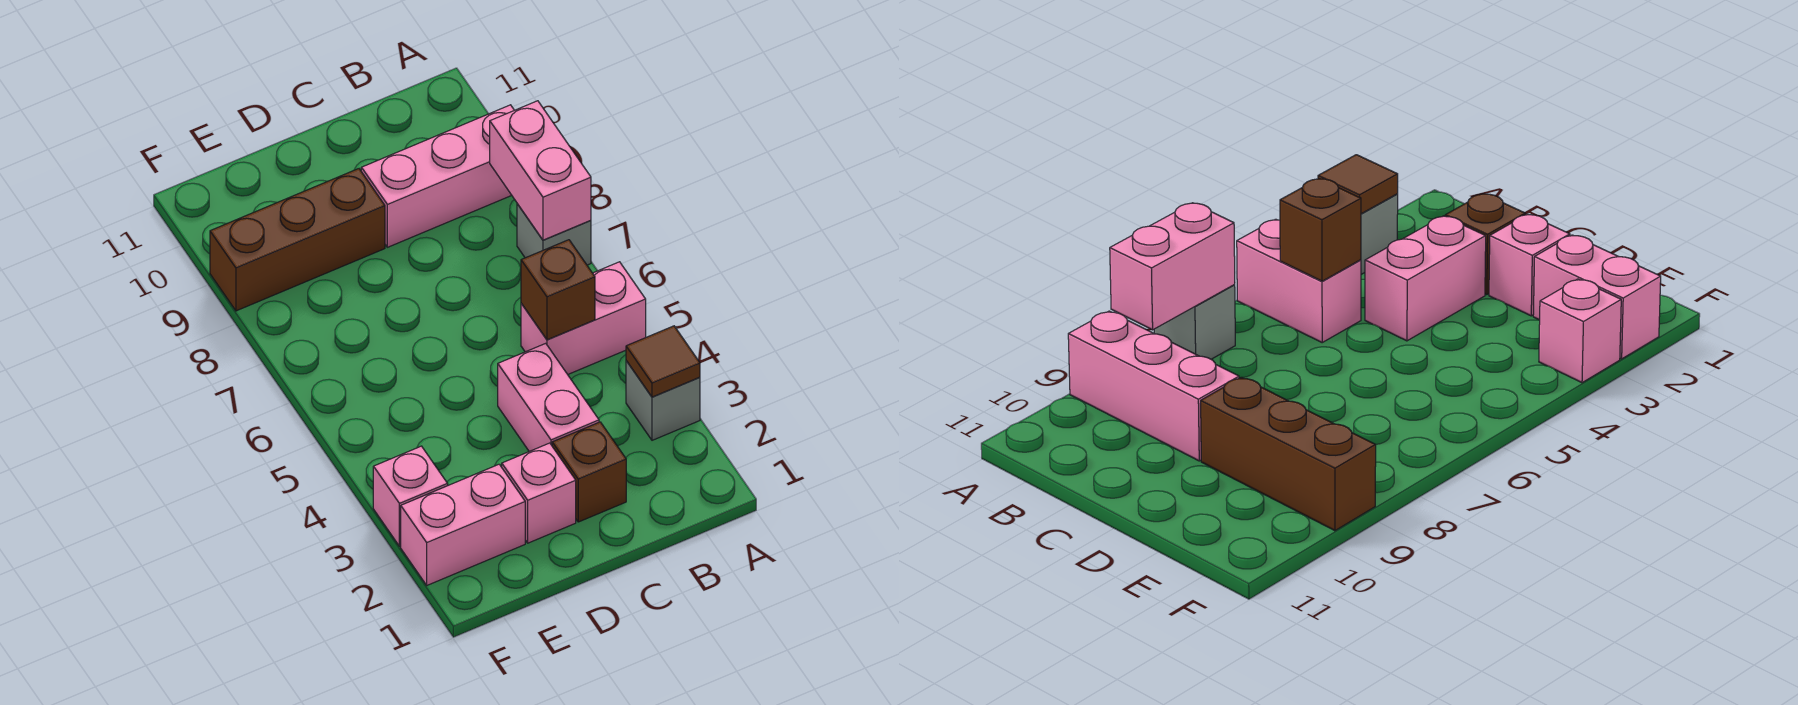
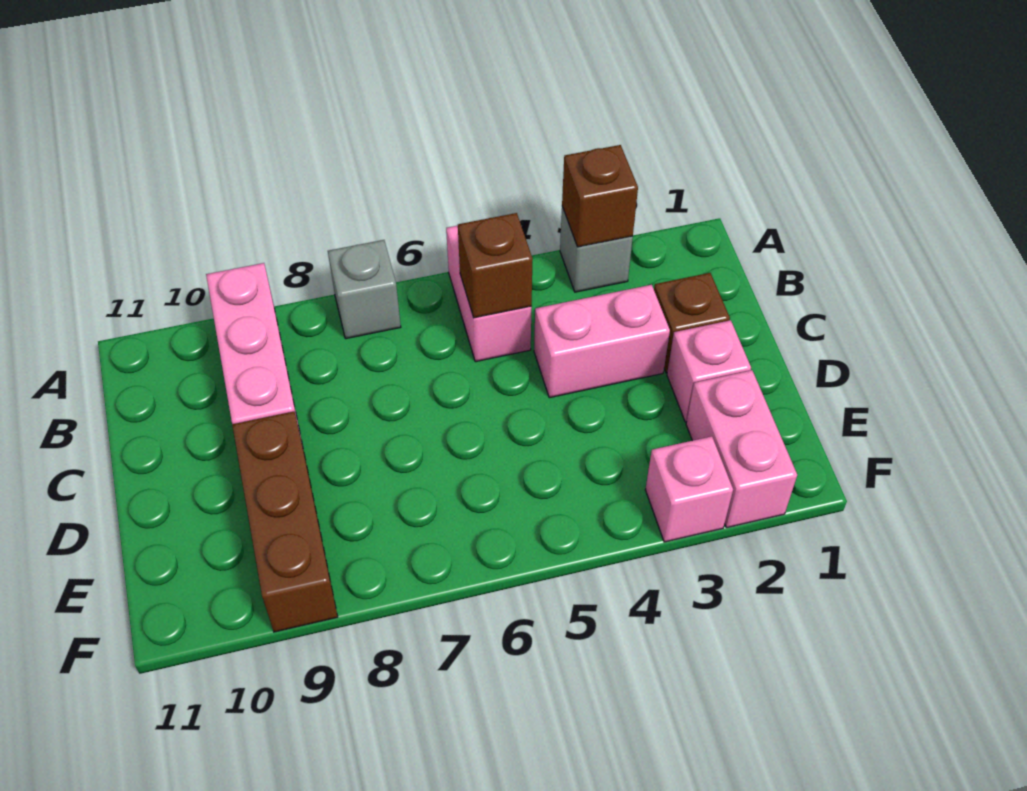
brown tile A3 level 2 -> brown brick A3 level 2
pink brick A7:A8 level 2 -> none

